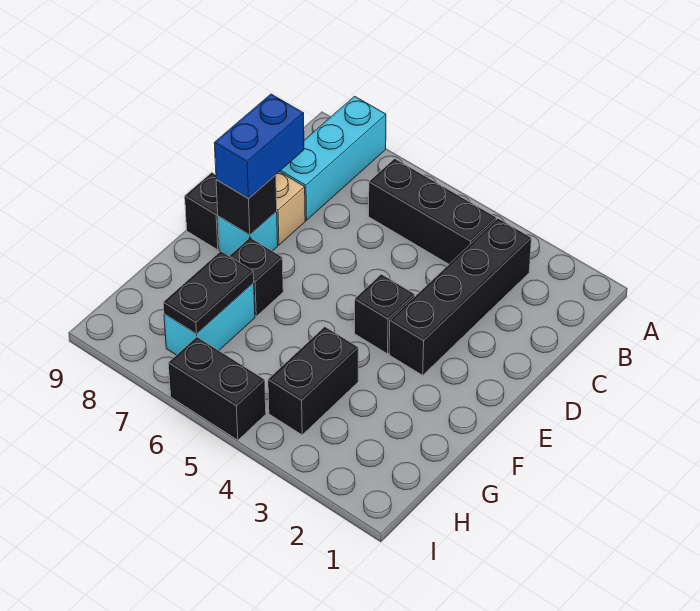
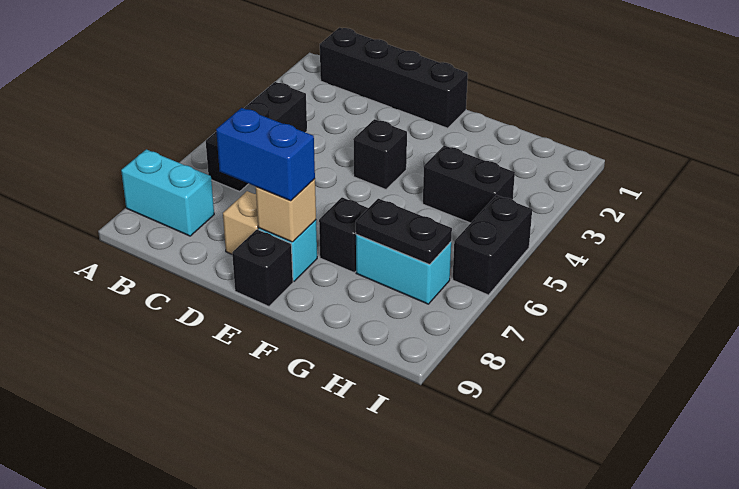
cyan brick A8:C8 level 1 -> cyan brick A8:B8 level 1
black brick B3:E3 level 1 -> black brick B1:E1 level 1
black brick E8 level 2 -> tan brick E8 level 2

